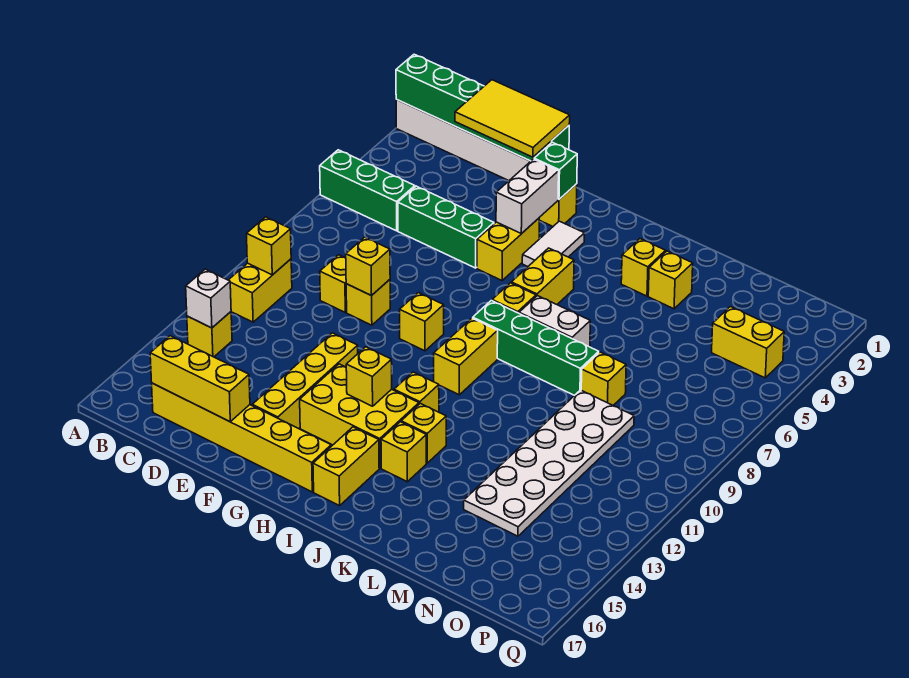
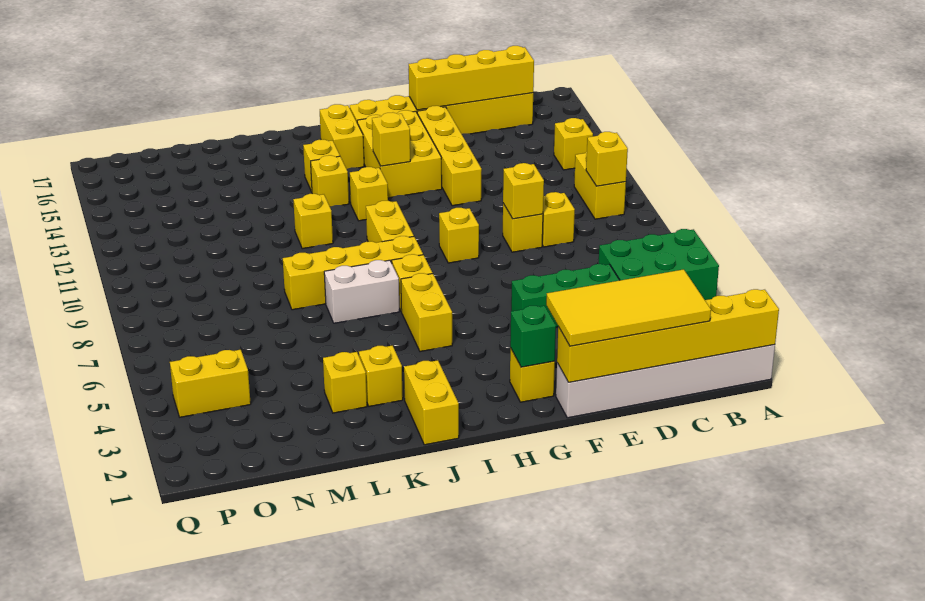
green brick A1:F1 level 2 -> yellow brick A1:F1 level 2
green brick A5:C5 level 1 -> green brick A5:C6 level 1
white brick B13 level 2 -> none
yellow brick C16:E16 level 2 -> yellow brick C16:F16 level 2
yellow tile D1:F2 level 3 -> yellow tile C1:F2 level 3
white brick G3:G4 level 2 -> none
yellow brick G4:G5 level 1 -> yellow brick J1:J2 level 1
yellow brick G13:I14 level 1 -> yellow brick G13:H15 level 1
white tile H3:H4 level 1 -> none
green brick I8:L8 level 1 -> yellow brick I8:L8 level 1
yellow brick M8 level 1 -> yellow brick K11 level 1
white plate M9:N14 level 1 -> none

